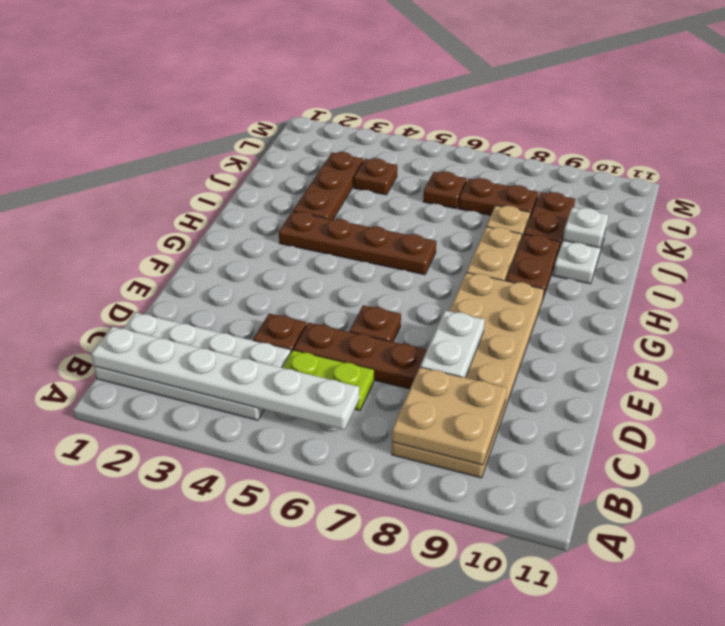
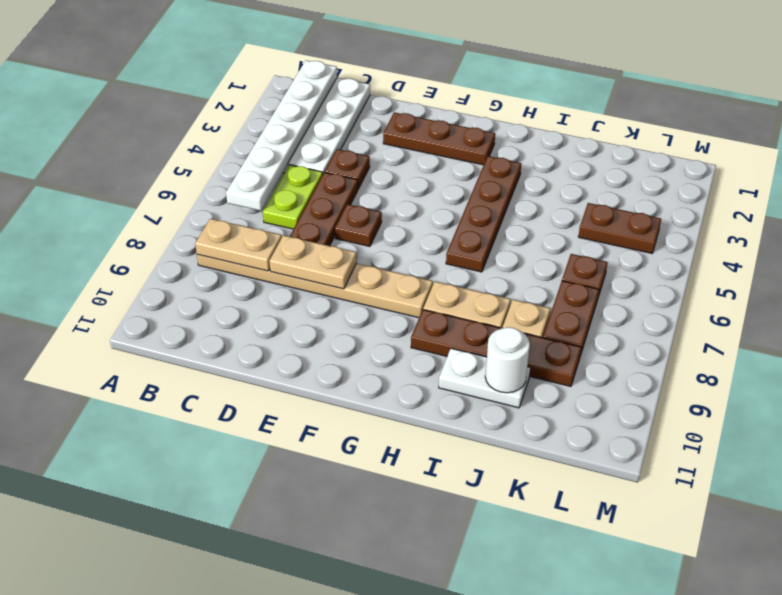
tan plate B8:G9 level 1 -> tan plate B8:G8 level 1
tan plate B8:C9 level 2 -> tan plate B8:C8 level 2
white plate D8:E8 level 2 -> tan plate D8:E8 level 2
brown plate I3:K3 level 1 -> brown plate E2:G2 level 1
white plate J10 level 2 -> white round brick J10 level 2
brown plate K4 level 1 -> brown plate K4:L4 level 1

